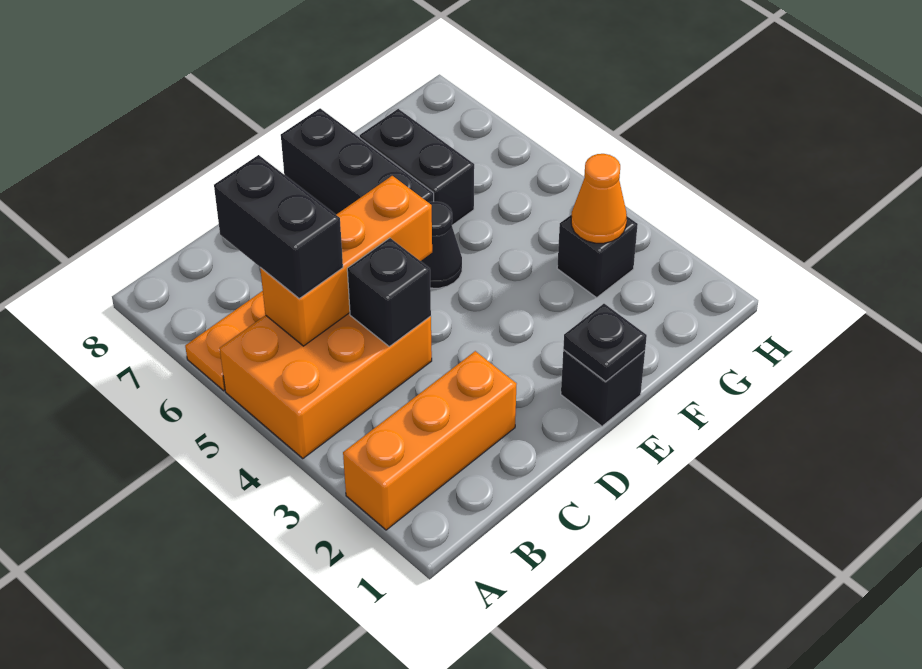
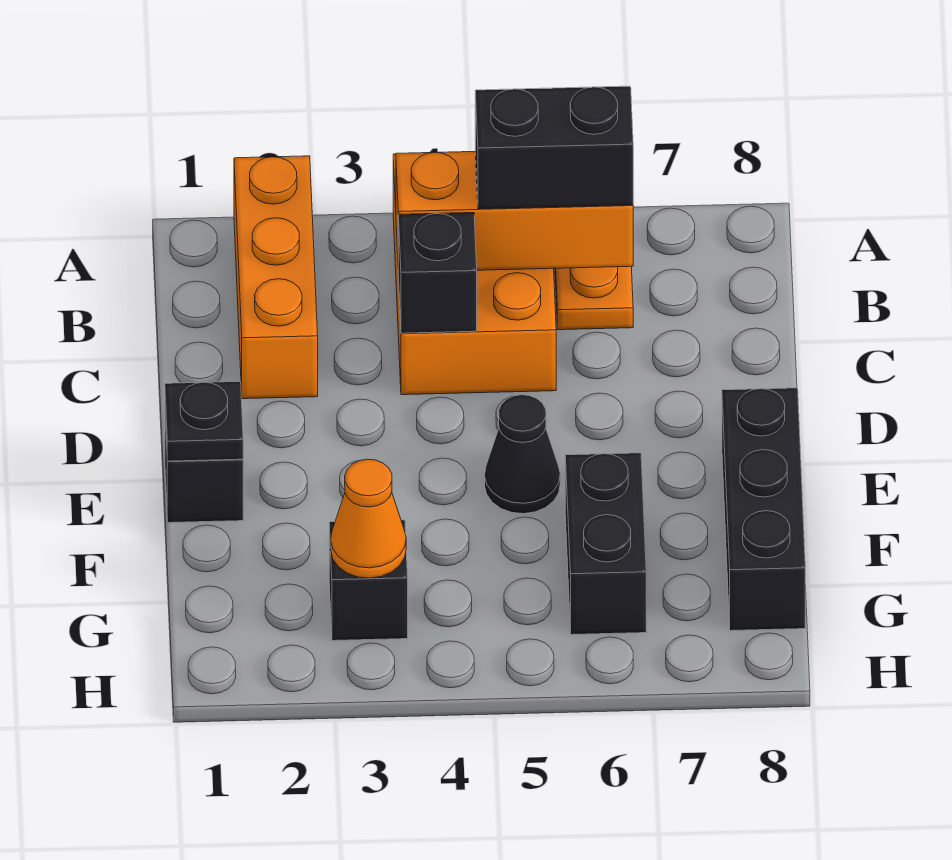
orange brick B5:D5 level 2 -> orange brick B4:B6 level 2
black brick E6:E8 level 1 -> black brick E8:G8 level 1
black brick F6:F7 level 1 -> black brick F6:G6 level 1

